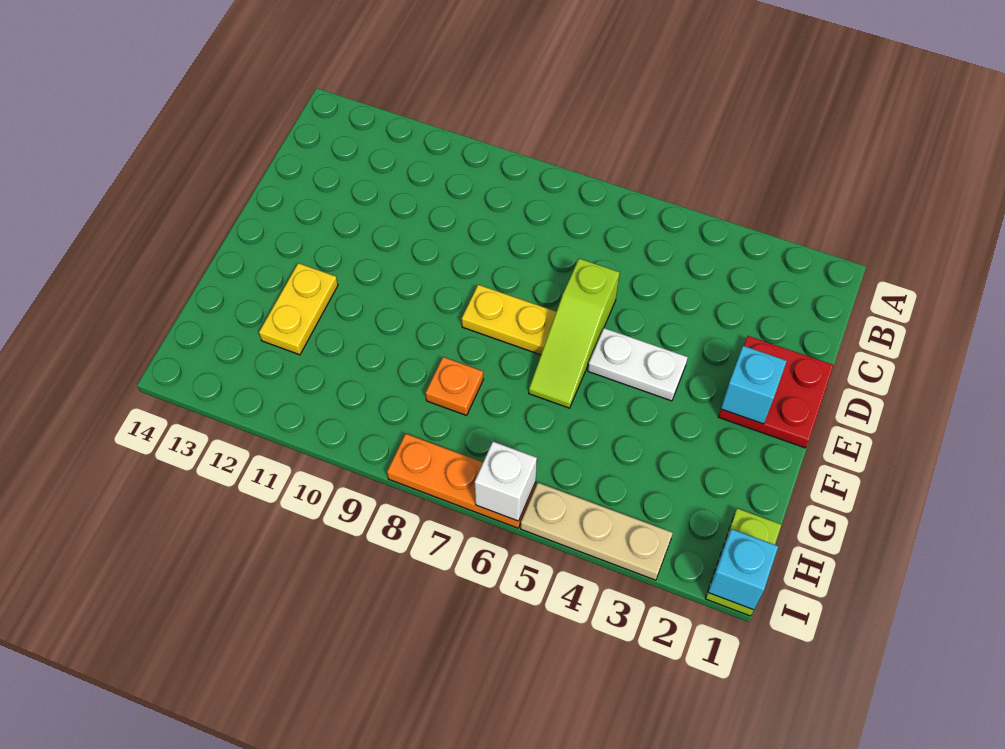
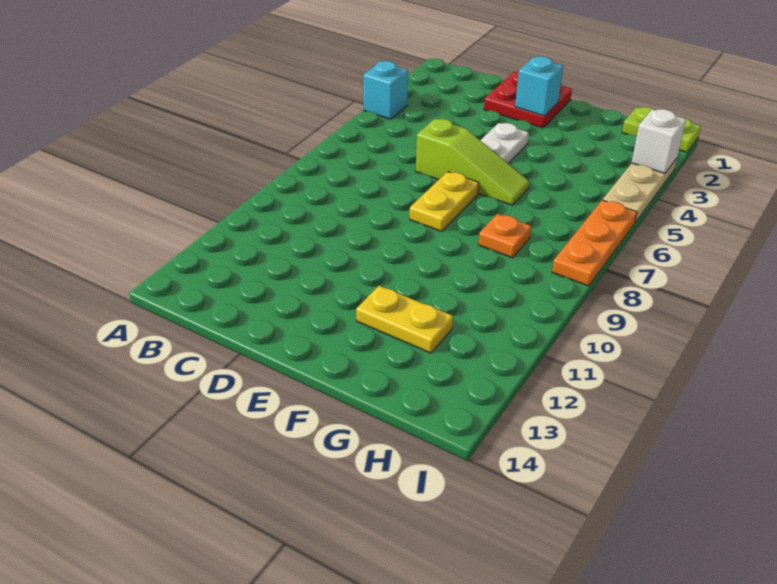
cyan brick I1 level 2 -> cyan brick A4 level 1
white brick I6 level 2 -> white brick I3 level 2

